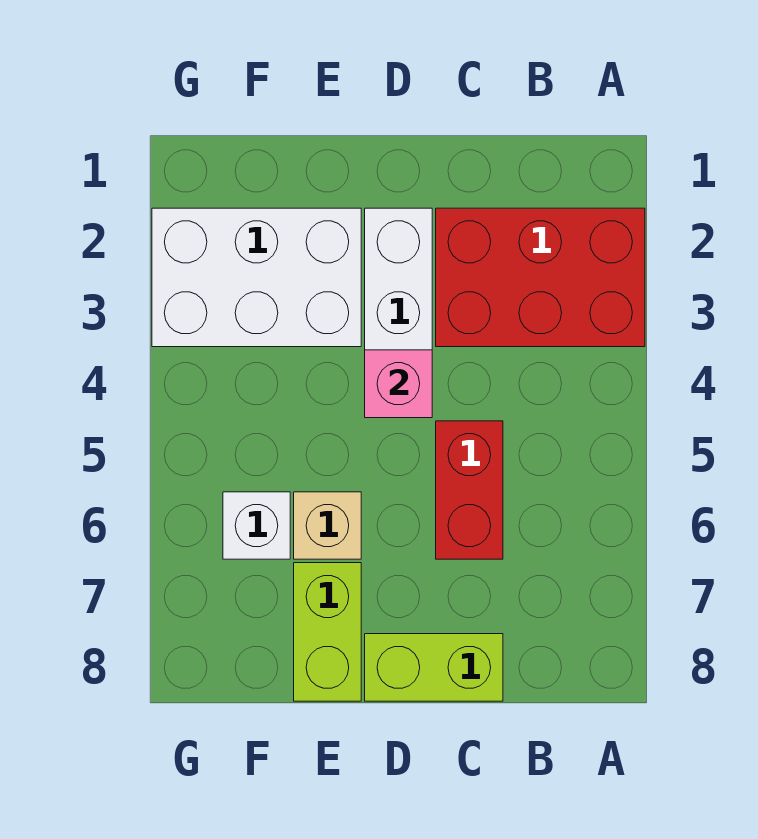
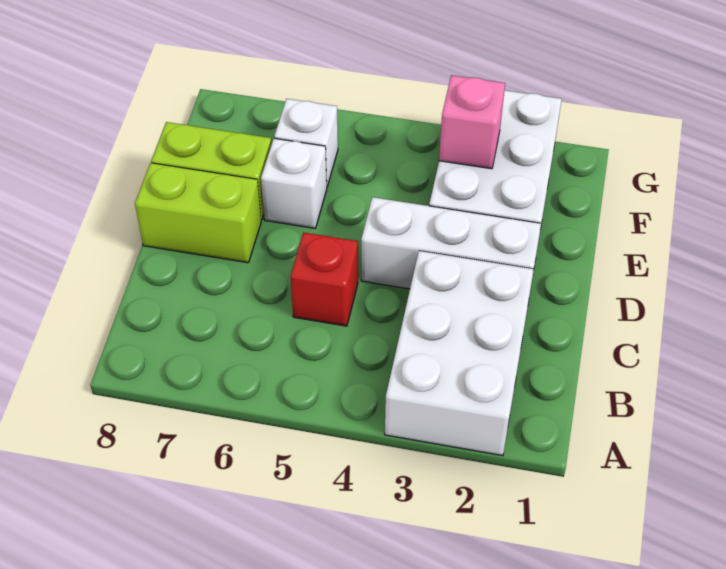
red brick A2:C3 level 1 -> white brick A2:C3 level 1
red brick C5:C6 level 1 -> red brick C5 level 1
lime brick C8:D8 level 1 -> lime brick D7:D8 level 1
pink brick D4 level 2 -> pink brick F3 level 2
tan brick E6 level 1 -> white brick E6 level 1

